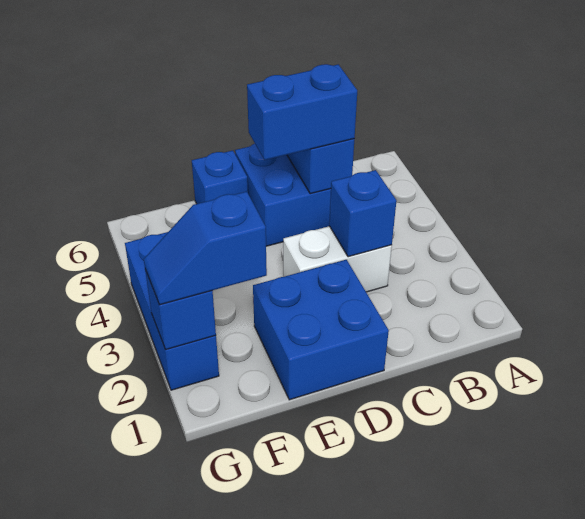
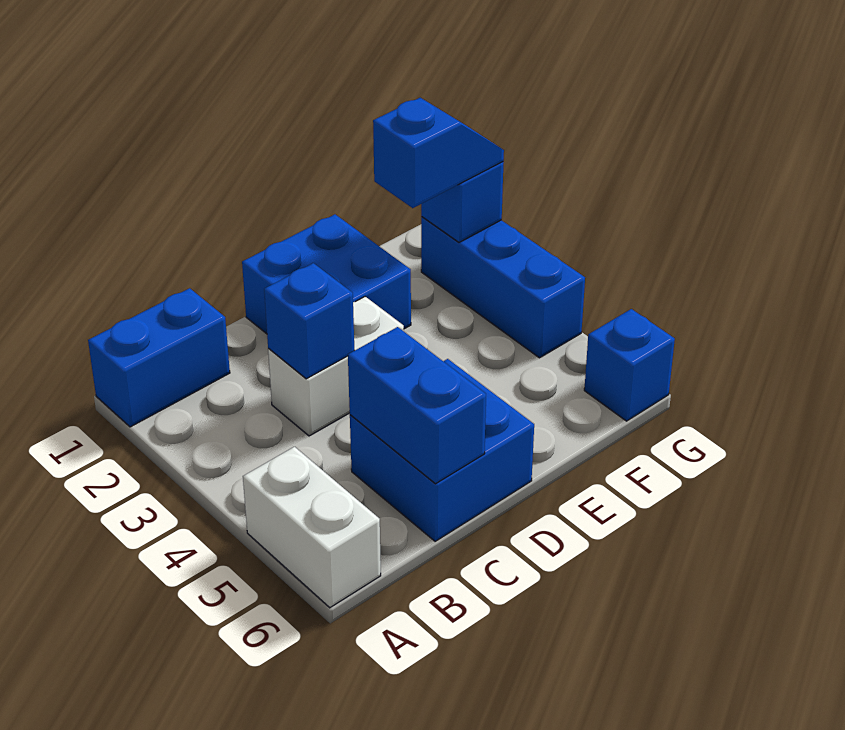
none -> white brick A5:A6 level 1
blue brick C5:D5 level 3 -> blue brick A1:B1 level 1
blue brick E6 level 1 -> blue brick G6 level 1

